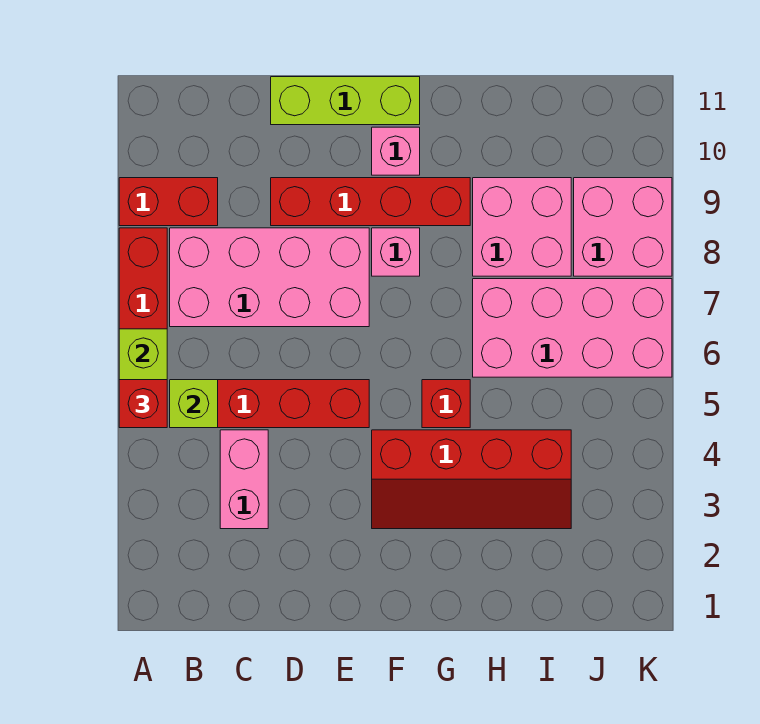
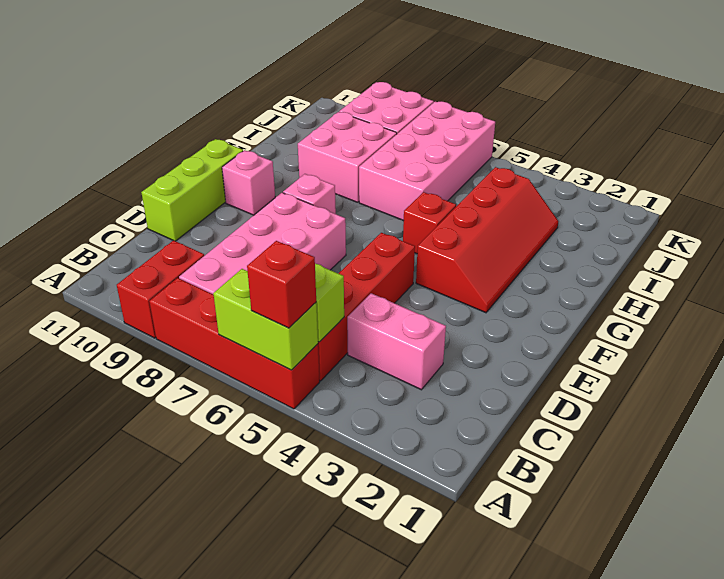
red brick D9:G9 level 1 -> none

